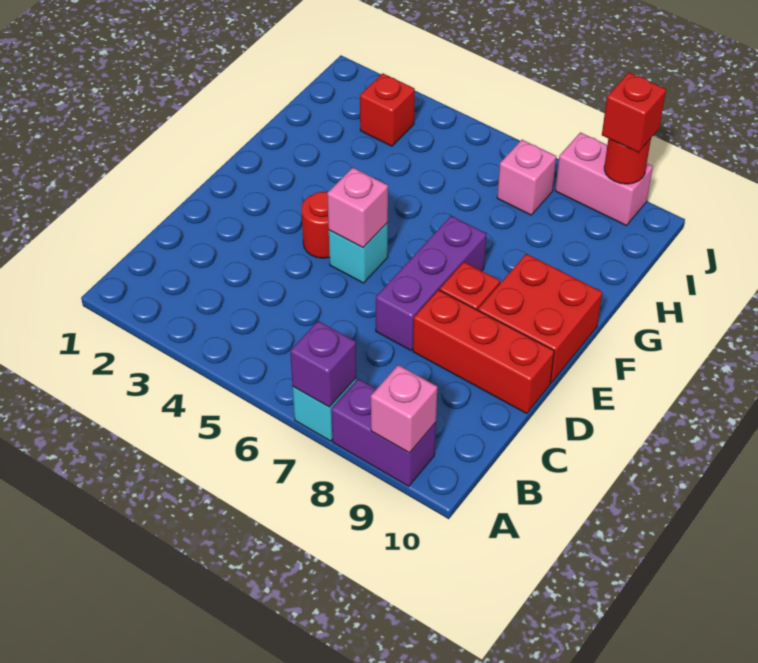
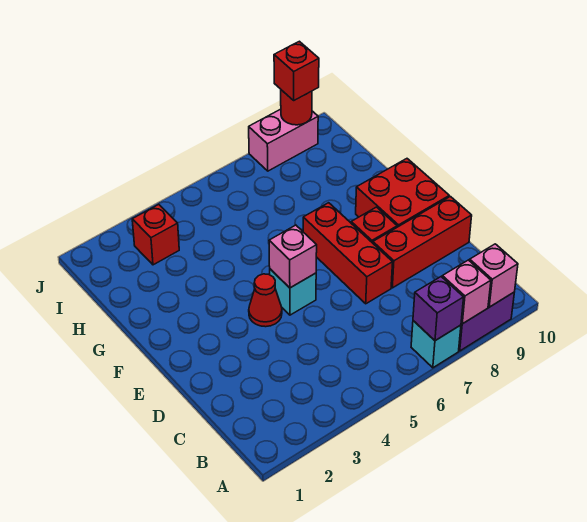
purple brick D7:F7 level 1 -> red brick D7:F7 level 1
red round brick E4 level 1 -> red cone E4 level 1
pink brick I7 level 1 -> pink brick A8 level 2

